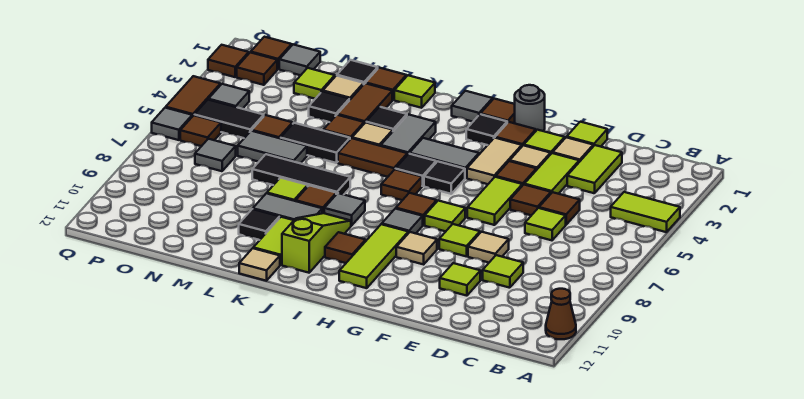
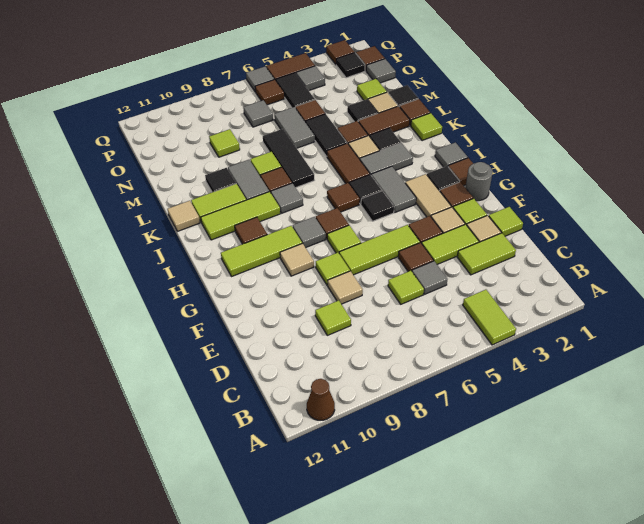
brown tile D5 level 1 -> grey tile D5 level 1
lime tile E10 level 1 -> lime tile N9 level 1
lime tile F5:F6 level 1 -> lime tile F5:F7 level 1
tan tile G3:G4 level 1 -> tan tile G3:H3 level 1
lime slope J9:J11 level 1 top 11 -> lime tile J9:J11 level 1
brown tile P2 level 1 -> black tile P2 level 1

